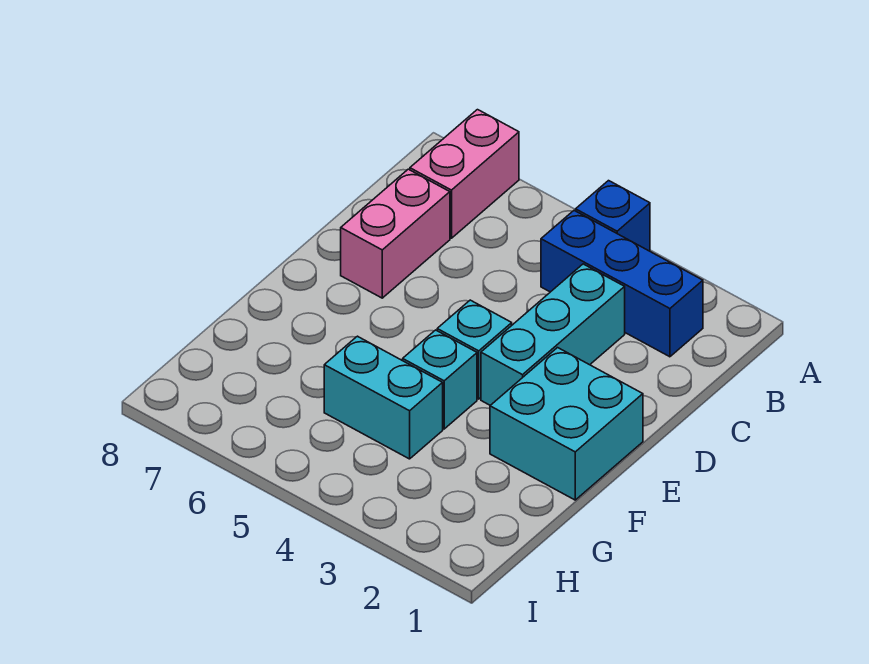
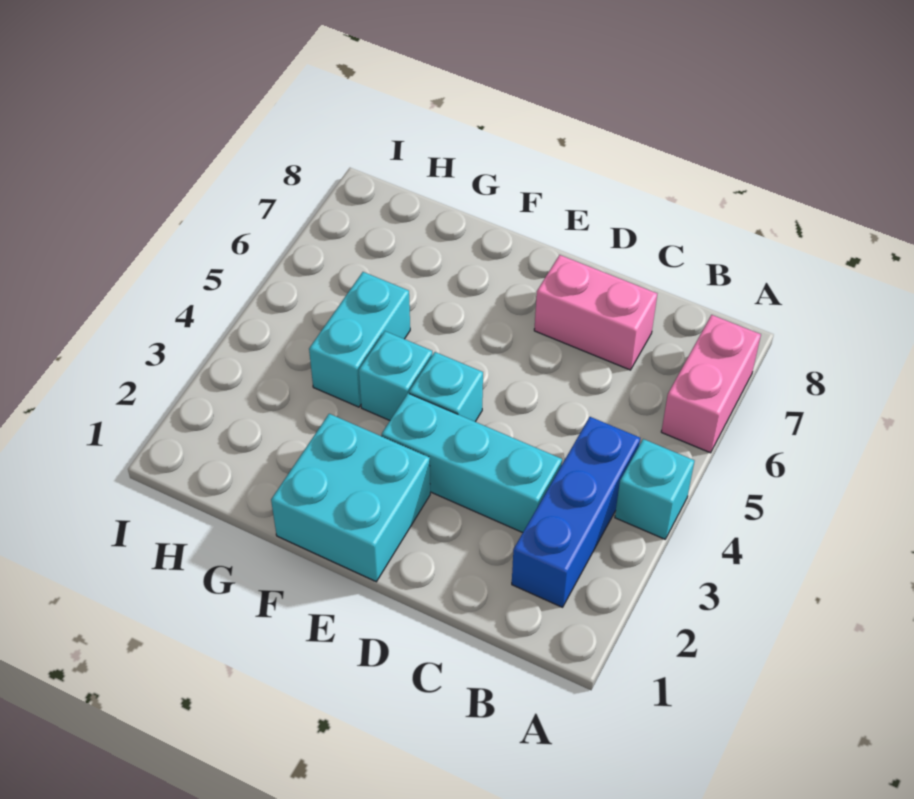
blue brick A4 level 1 -> cyan brick A4 level 1
pink brick A7:B7 level 1 -> pink brick A6:A7 level 1

